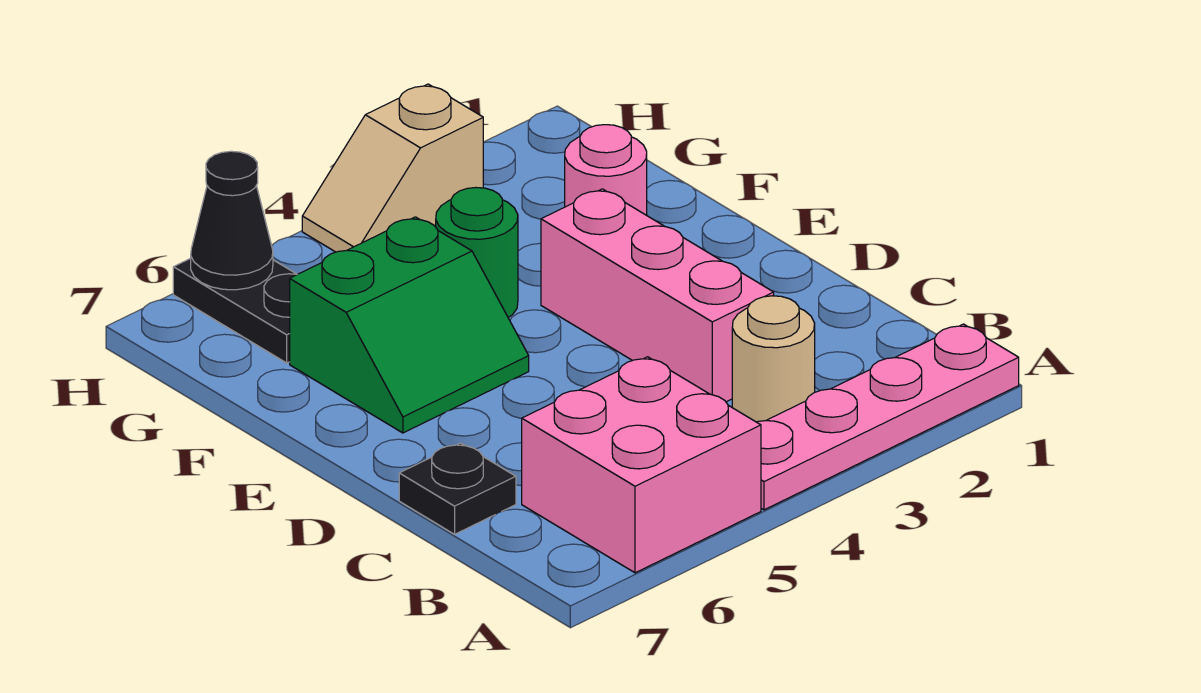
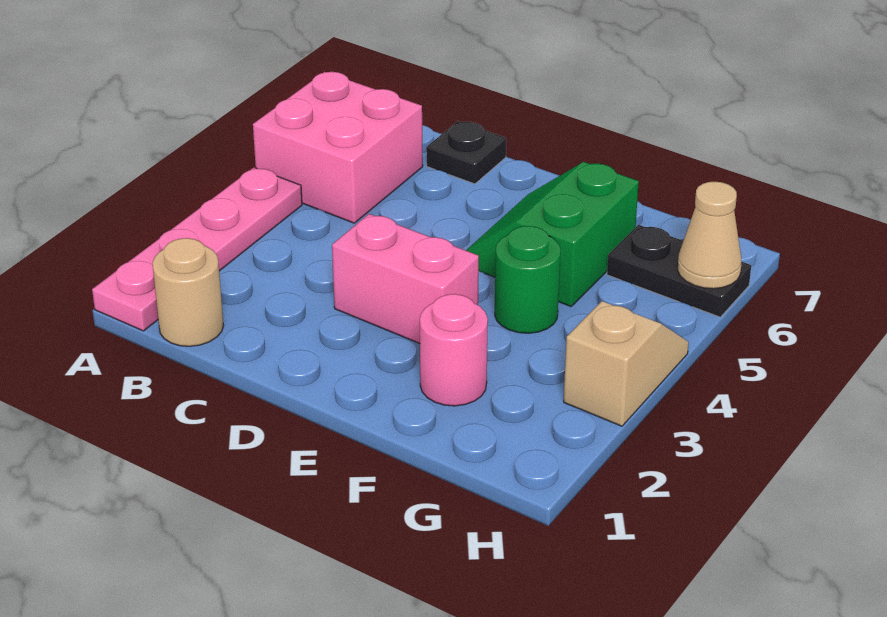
tan round brick B3 level 1 -> tan round brick B1 level 1
pink brick C3:E3 level 1 -> pink brick D3:E3 level 1
black cone H6 level 2 -> tan cone H6 level 2

